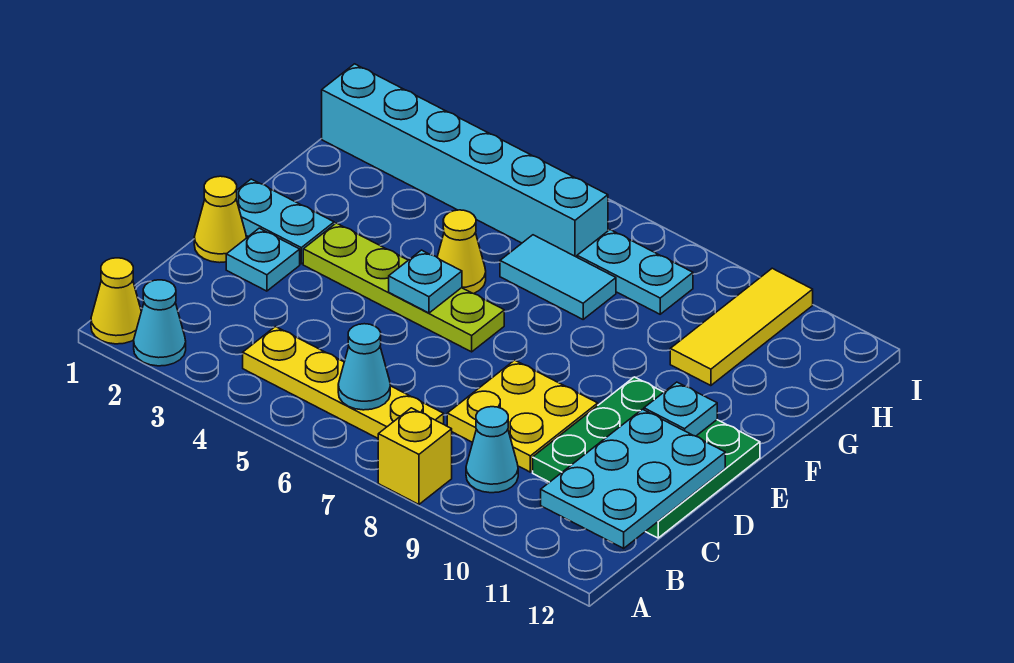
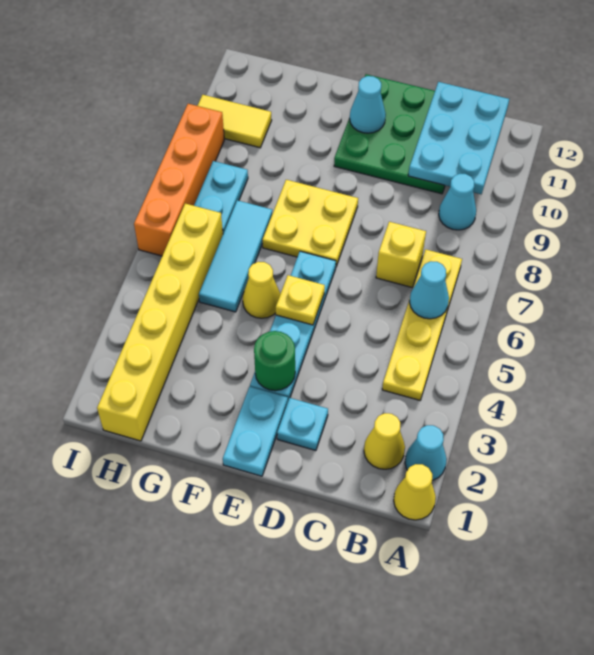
yellow brick A8 level 1 -> yellow brick C7 level 1
cyan plate B11:D12 level 2 -> cyan plate B10:C12 level 2
yellow plate C8:D9 level 1 -> yellow plate E7:F8 level 1
yellow cone D1 level 1 -> yellow cone B2 level 1
lime plate E3:E6 level 1 -> cyan plate E3:E6 level 1
none -> green round brick E3 level 2
cyan plate E5 level 2 -> yellow plate E5 level 2
cyan plate E11 level 2 -> cyan cone E11 level 2
cyan tile G6:G7 level 1 -> cyan tile G5:G7 level 1
yellow tile G10:I10 level 1 -> yellow tile H10:I10 level 1
cyan brick H1:H6 level 1 -> yellow brick H1:H6 level 1
none -> orange brick I6:I9 level 1

